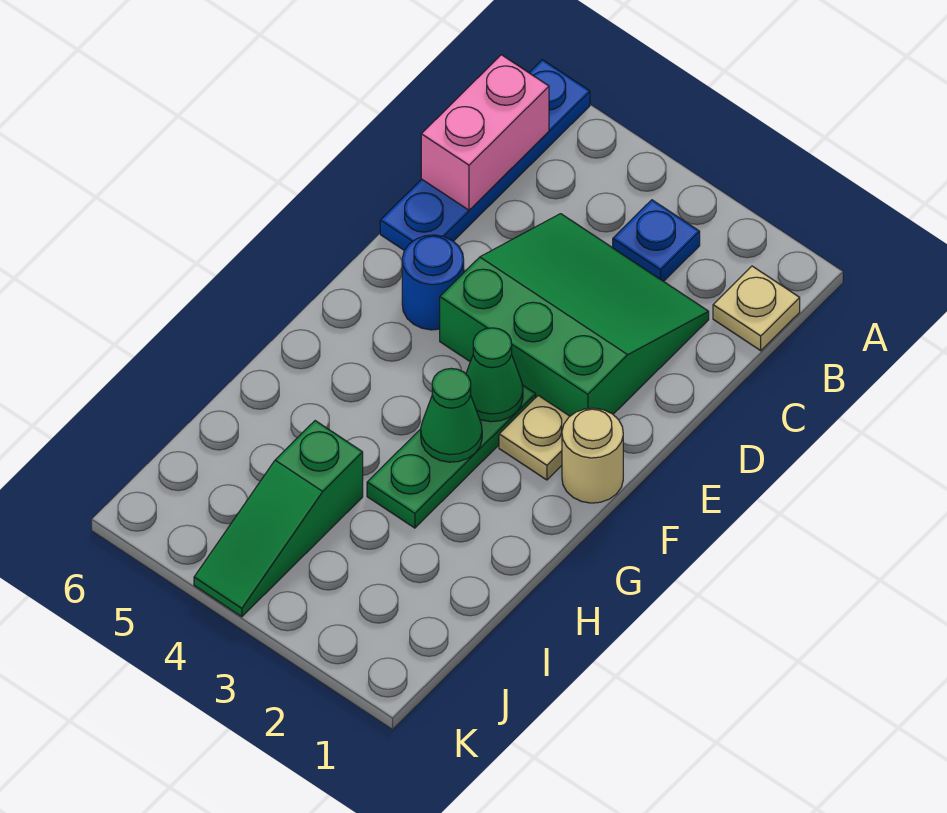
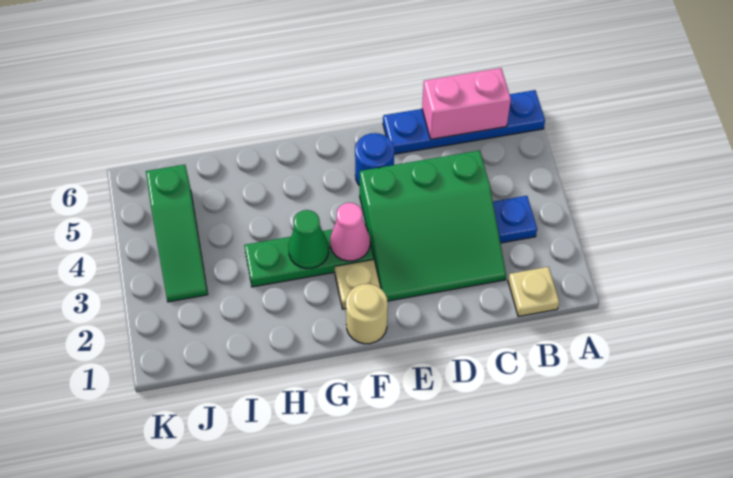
green slope C2:E4 level 1 top E -> green slope C2:E4 level 1 top 4
green cone F3 level 2 -> pink cone F3 level 2
green slope I4:K4 level 1 top I -> green slope J3:J5 level 1 top 5

